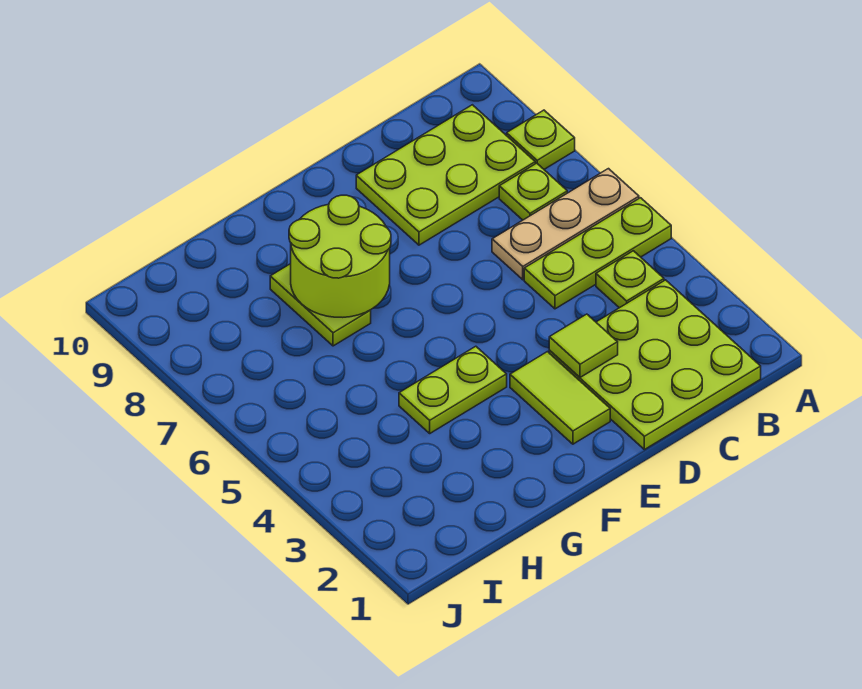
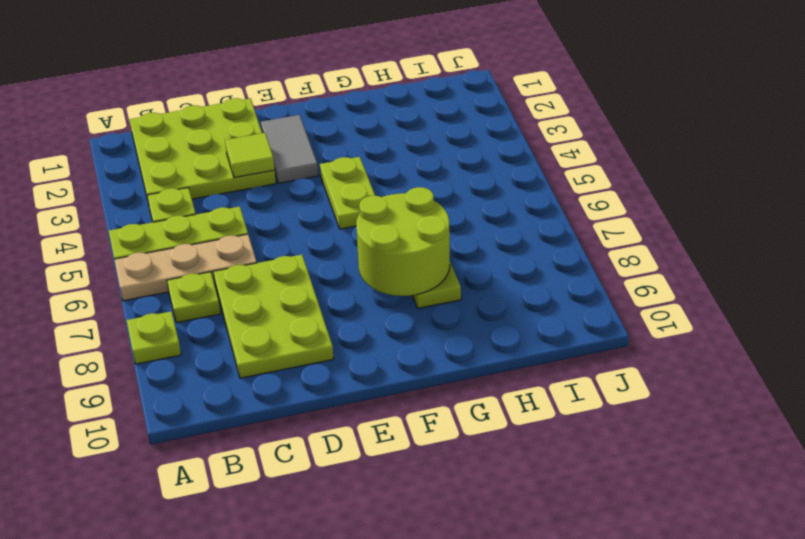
lime plate B8:D9 level 1 -> lime plate C7:D9 level 1
lime tile E2:E3 level 1 -> grey tile E2:E3 level 1
lime plate F4:G4 level 1 -> lime plate F4:F5 level 1

